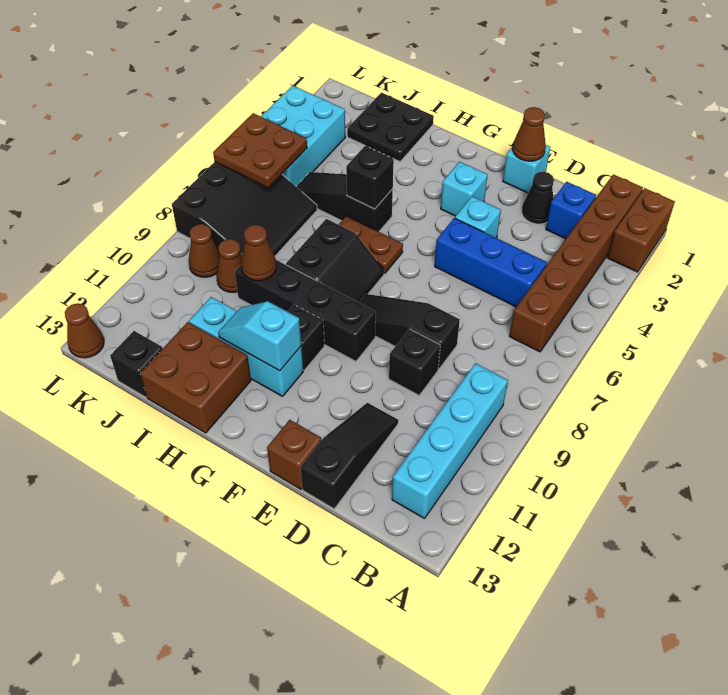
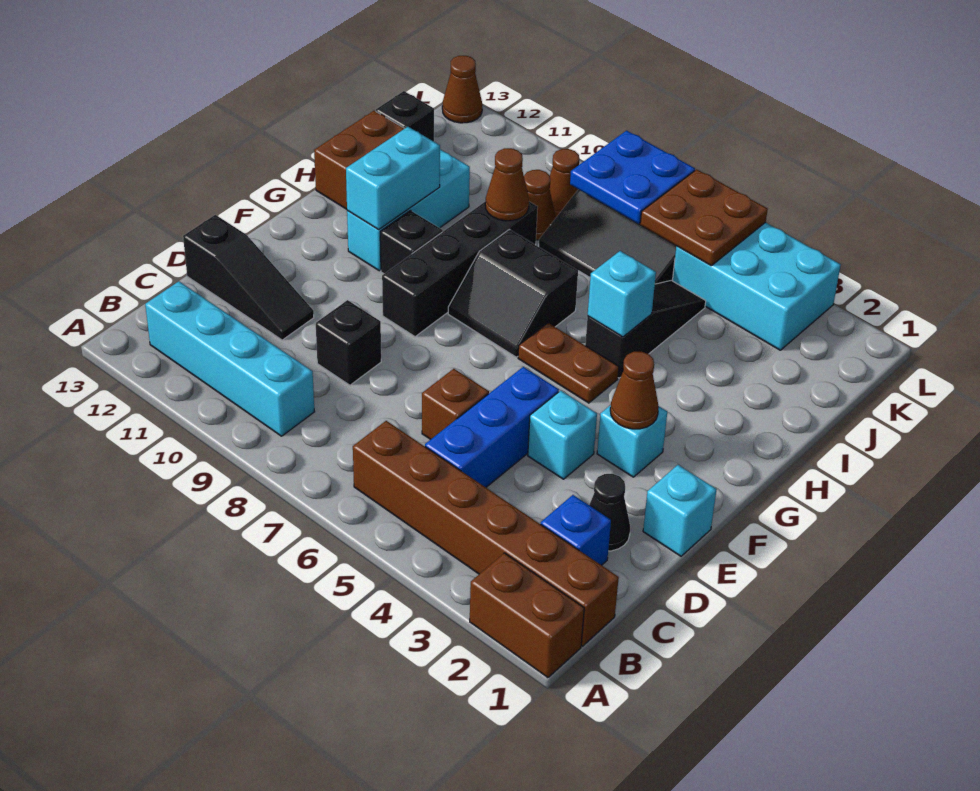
black slope D8:F8 level 1 top D -> none
brown cone E1 level 2 -> brown cone F3 level 2
brown brick E13 level 1 -> brown brick D6 level 1
brown plate G6:H6 level 1 -> brown plate G5:G6 level 1
cyan slope G11:H11 level 2 top G -> cyan brick G11:H11 level 2
black brick H5 level 2 -> cyan brick H5 level 2
black plate I1:J2 level 1 -> none
none -> blue plate K7:L8 level 2

